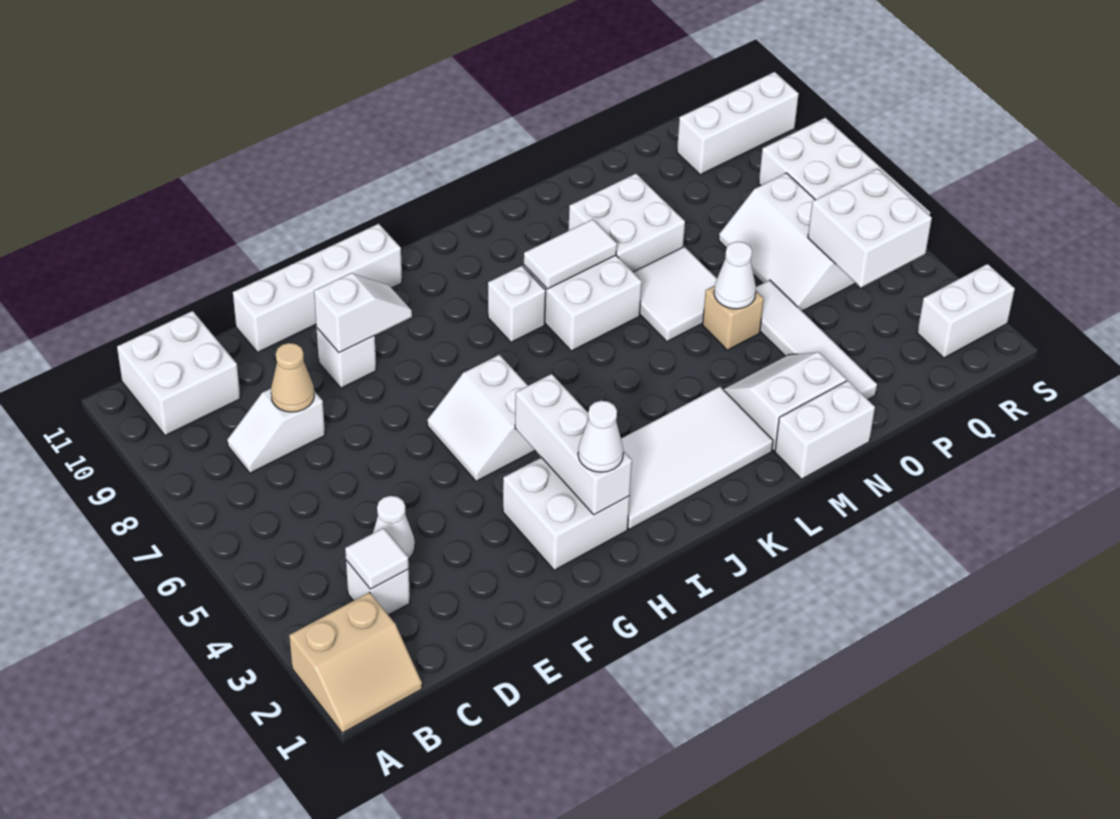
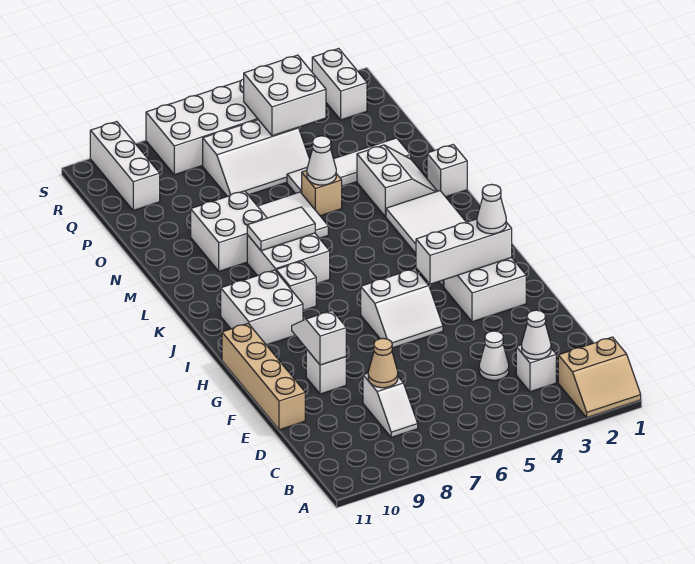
tan slope A1:B2 level 1 top 2 -> tan slope A1:B2 level 1 top B
white brick B10:C11 level 1 -> white brick I9:J10 level 1
white tile C3 level 2 -> white cone C3 level 2
white brick E11:H11 level 1 -> tan brick E11:H11 level 1
white tile K8:L8 level 2 -> white tile L7:L8 level 2
white brick M1:N1 level 1 -> white brick M1 level 1
white slope M2:N3 level 1 top 2 -> white slope M2:N3 level 1 top 3

